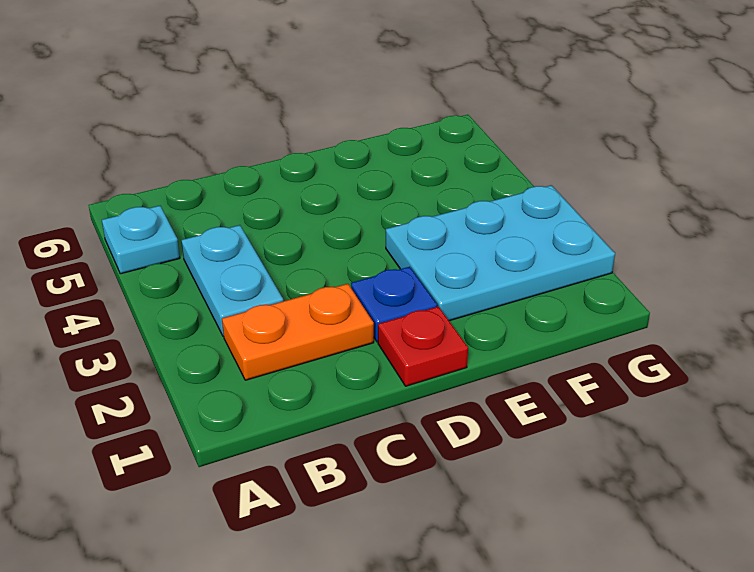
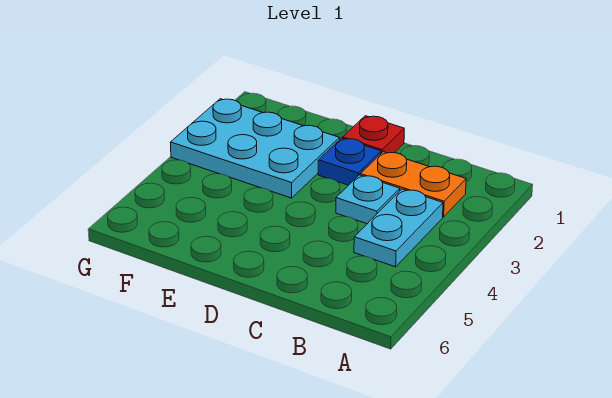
cyan plate A5 level 1 -> cyan plate C3 level 1

